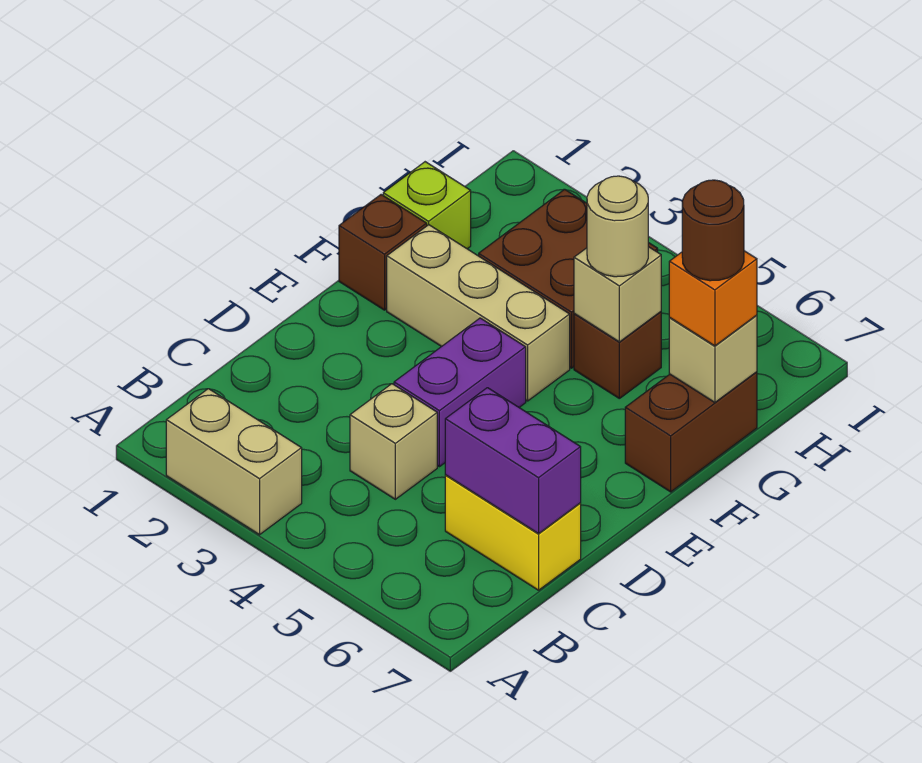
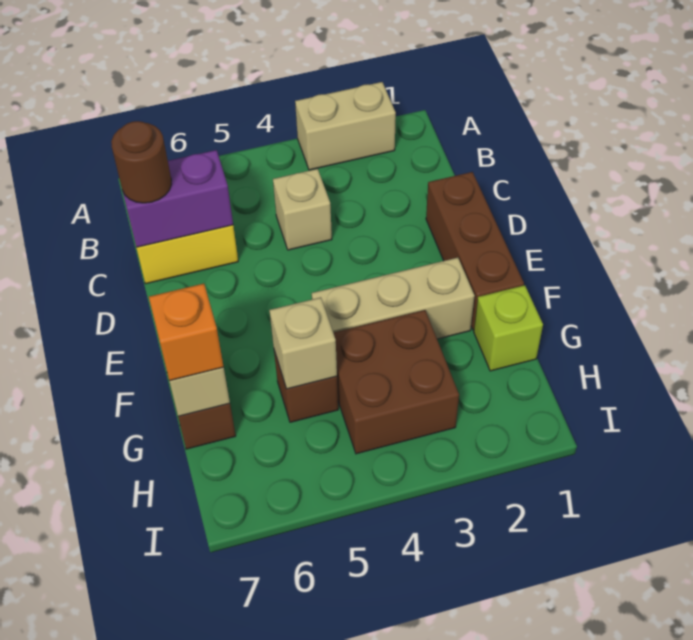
purple brick D4:E4 level 1 -> none
brown brick F1 level 1 -> brown brick D1:F1 level 1
tan round brick G5 level 3 -> none
brown round brick G7 level 4 -> brown round brick C7 level 3

